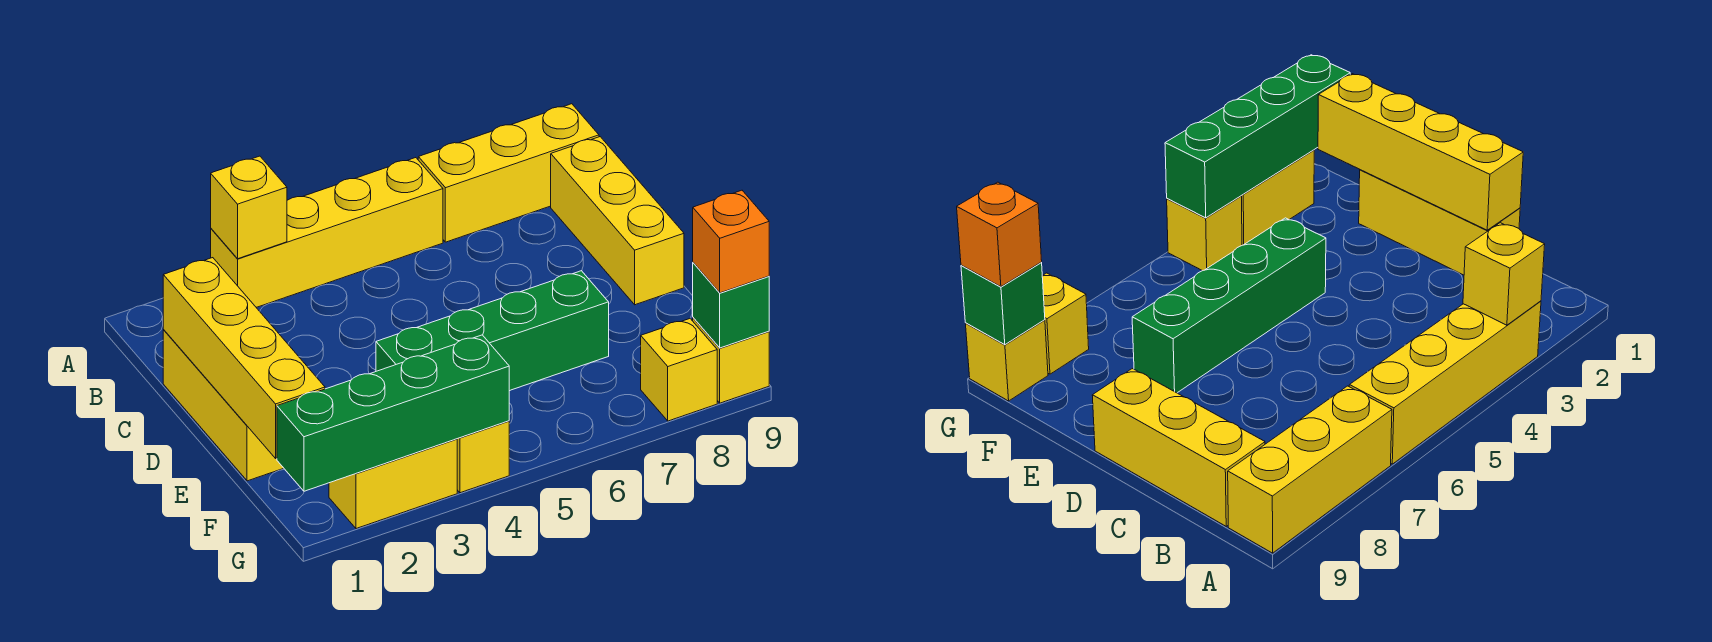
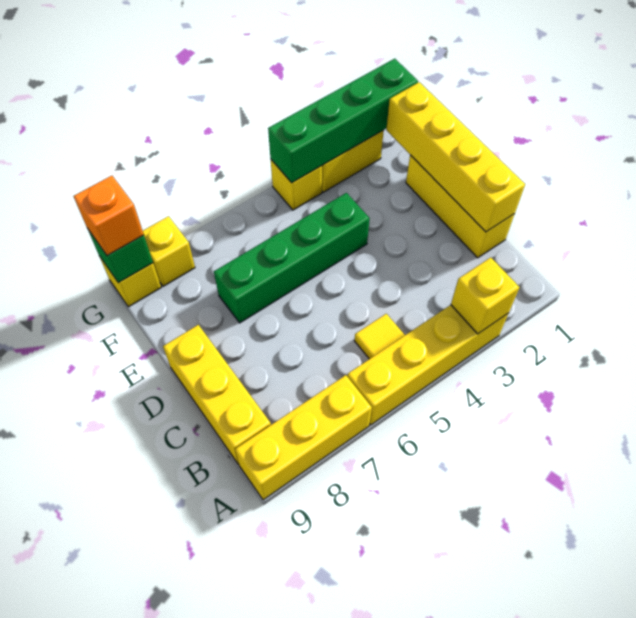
none -> yellow tile B5 level 1

